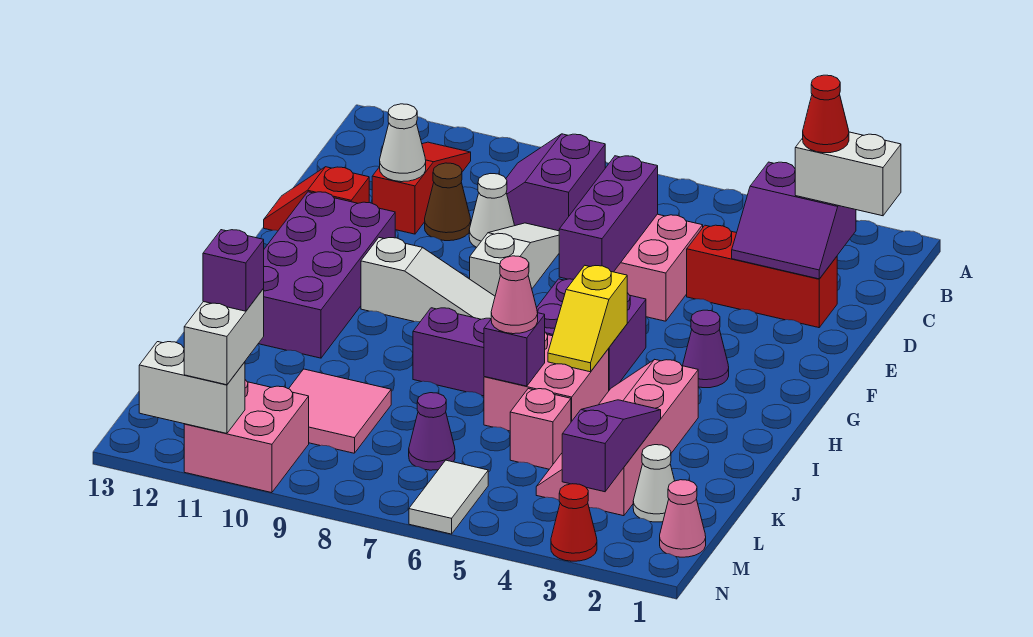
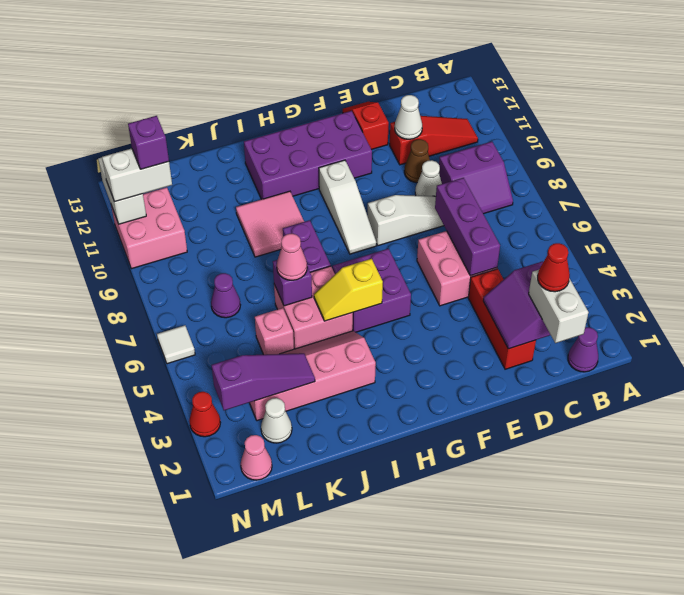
purple slope B8:C9 level 1 top 8 -> purple slope B8:C9 level 1 top 9
purple brick D6:F6 level 2 -> purple brick D5:D7 level 2
purple cone G3 level 1 -> purple cone B1 level 1
pink tile K9:L10 level 1 -> pink tile I9:J10 level 1
white tile M6:N6 level 1 -> white tile N6 level 1

